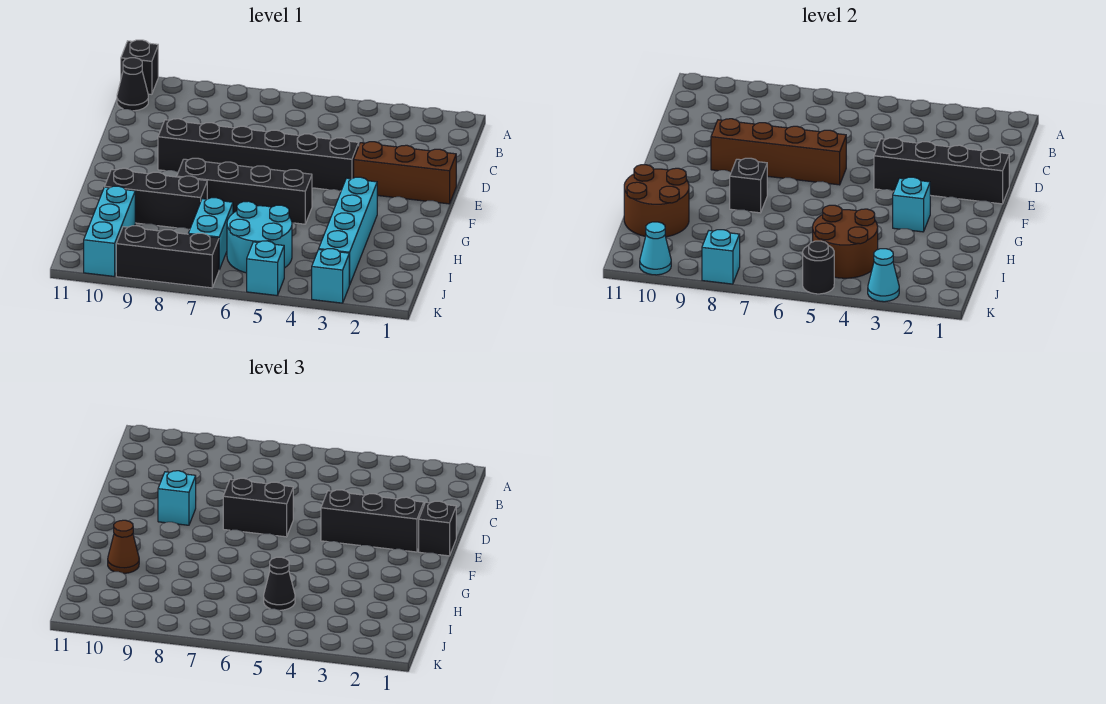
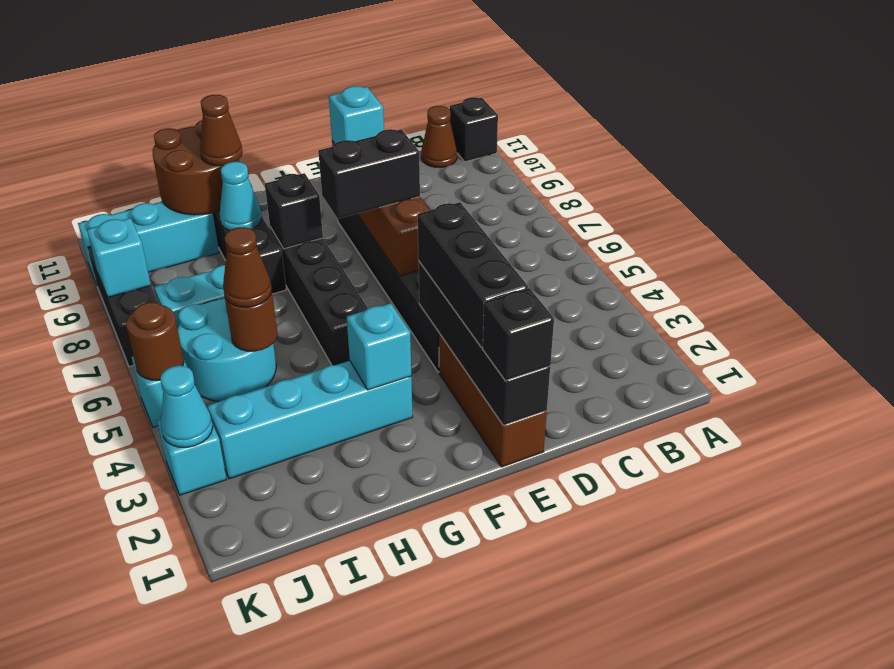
black cone B11 level 1 -> brown cone B11 level 1
black brick E6:E7 level 3 -> black brick E7:F7 level 3
brown round brick I4:J5 level 2 -> brown round brick I5 level 2
black cone I5 level 3 -> brown cone I5 level 3
black round brick K5 level 2 -> brown round brick K5 level 2
cyan cone K10 level 2 -> cyan cone H9 level 2

